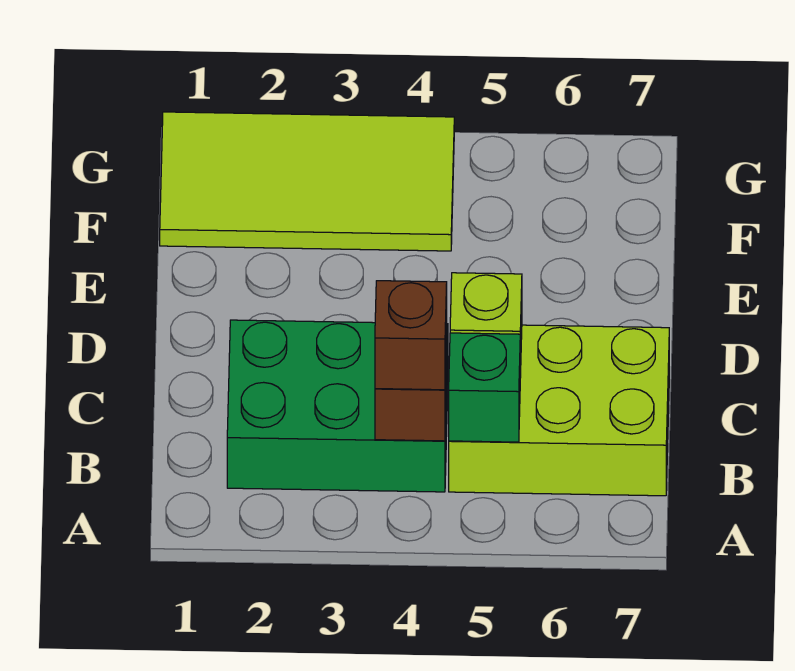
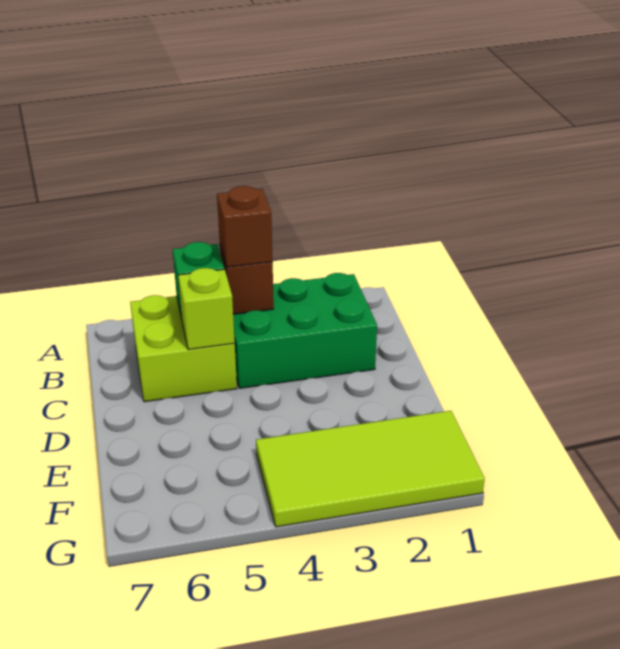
lime brick B5:C7 level 1 -> lime brick B5:C6 level 1

